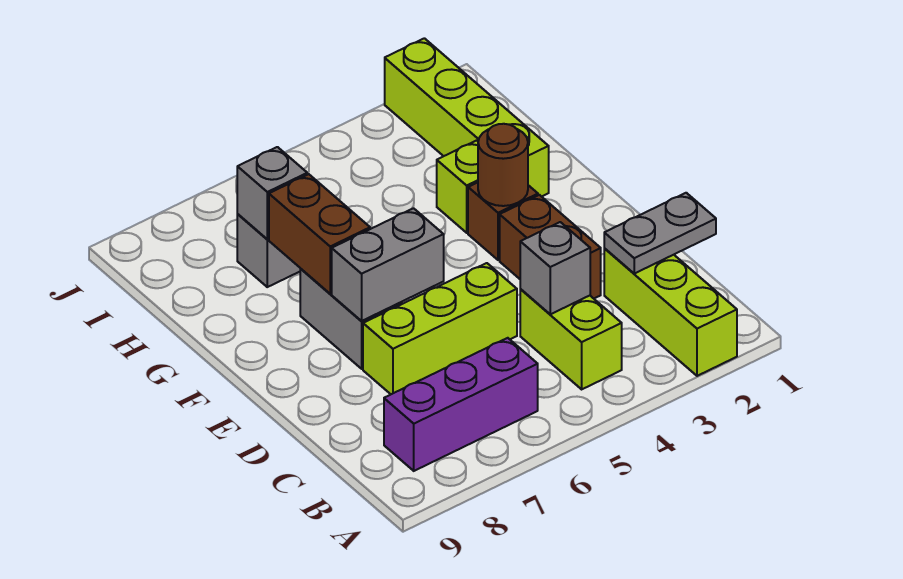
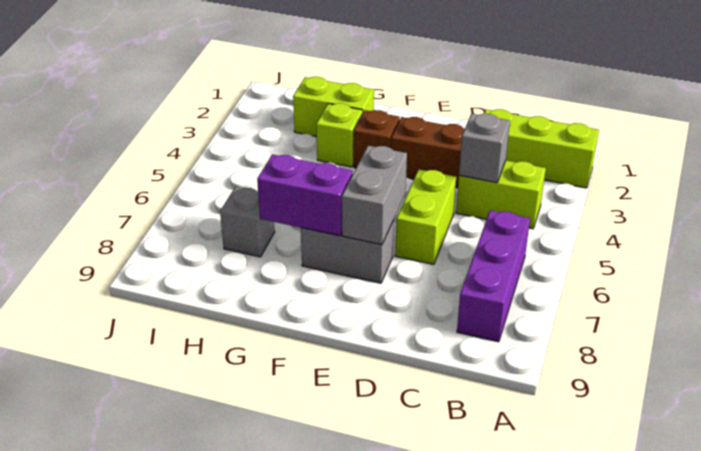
grey plate C1:C2 level 2 -> none
lime brick D5:D7 level 1 -> lime brick D5:D6 level 1
brown round brick F3 level 2 -> none
brown brick F7:G7 level 2 -> purple brick F7:G7 level 2
lime brick G2:J2 level 1 -> lime brick G2:H2 level 1
grey brick H7 level 2 -> none

